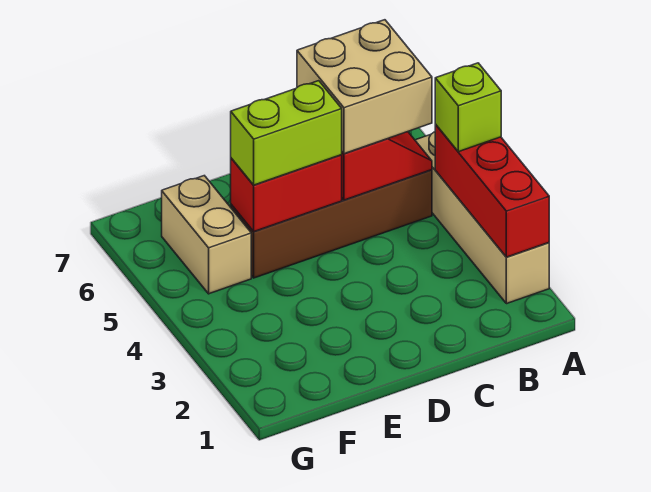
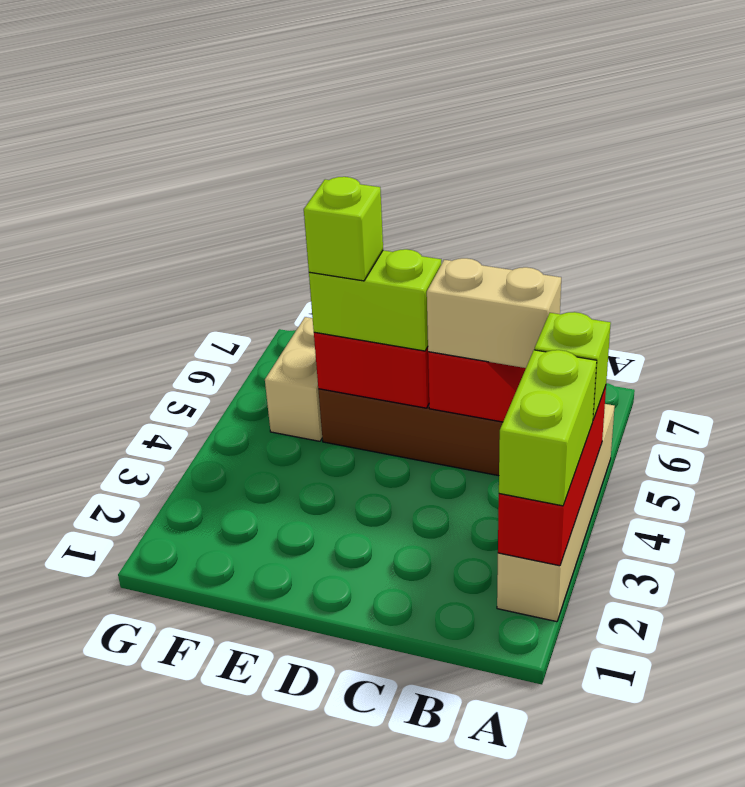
none -> lime brick A2:A3 level 3
tan brick B5:C6 level 3 -> tan brick B5:C5 level 3
none -> lime brick E5 level 4

